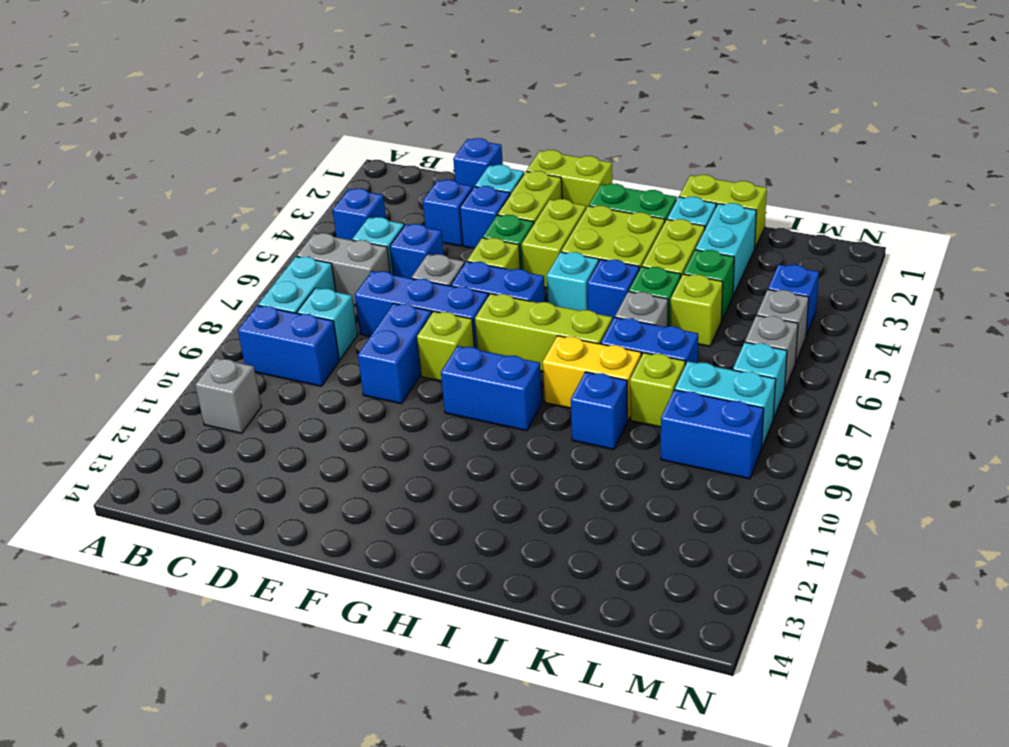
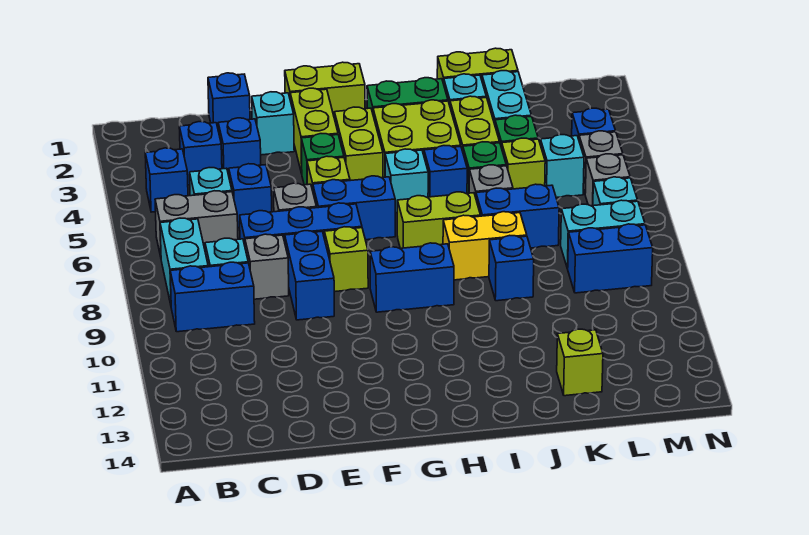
grey brick B11 level 1 -> grey brick D8 level 1
blue brick E3 level 1 -> blue brick C3 level 1
lime brick G7:I7 level 1 -> lime brick H7:I7 level 1
lime brick K8 level 1 -> lime brick K13 level 1
none -> cyan brick L5 level 1

